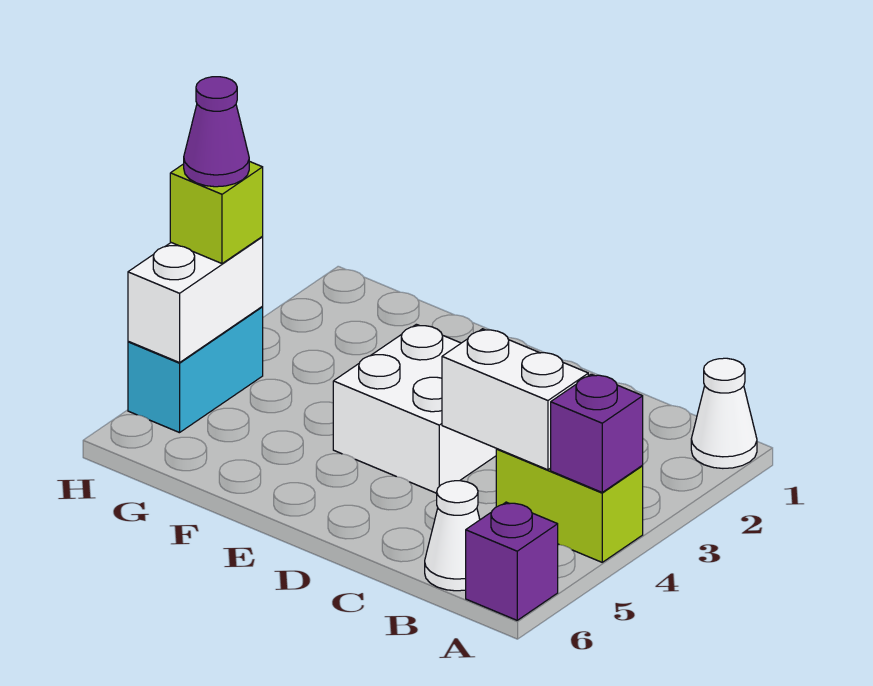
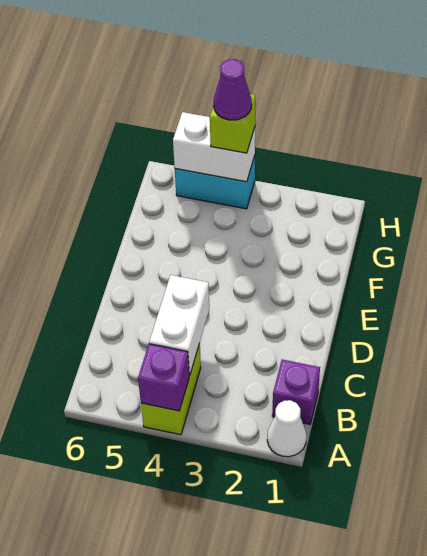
purple brick A6 level 1 -> purple brick B1 level 1
white cone B6 level 1 -> none
white brick D3:E4 level 1 -> none

